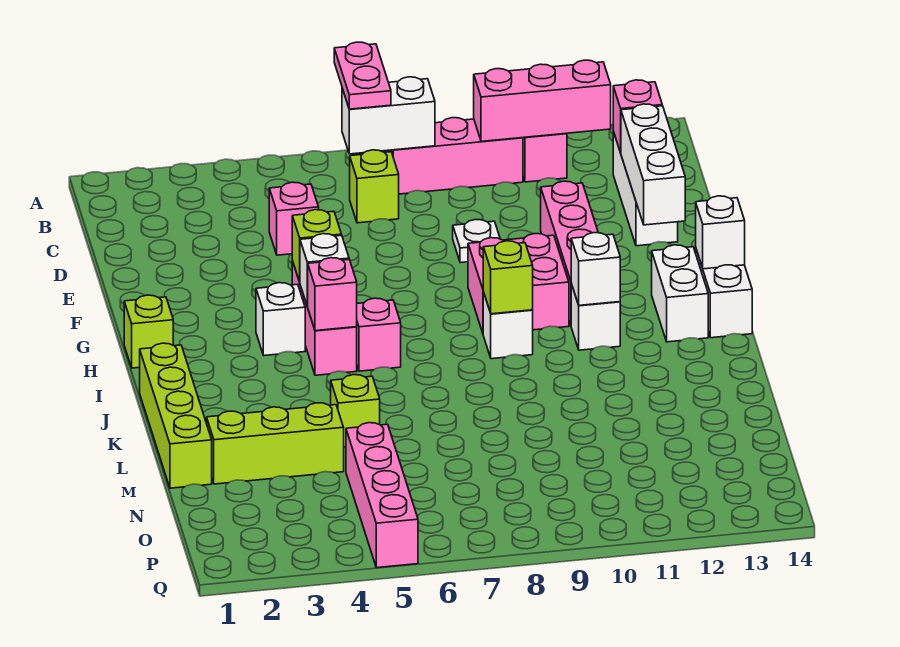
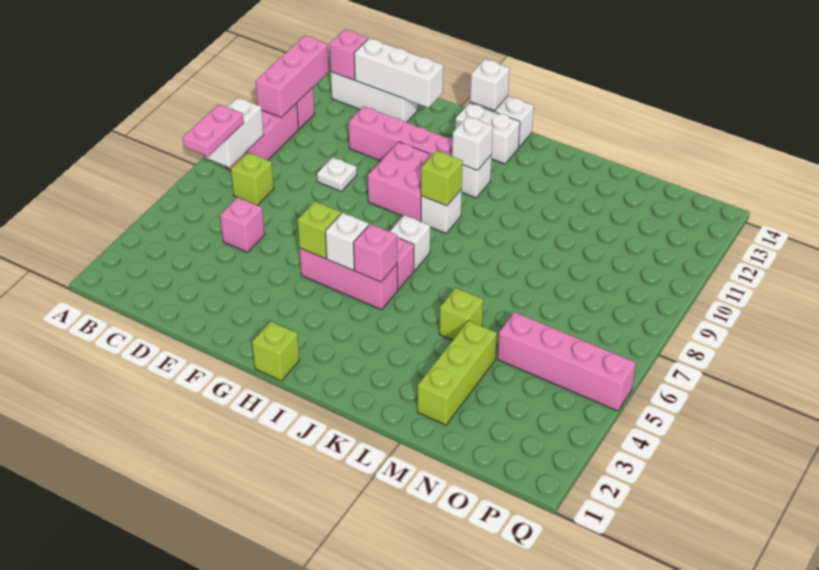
pink plate A7:B7 level 3 -> pink plate B6:B7 level 3
white brick H4 level 1 -> white brick I7 level 1
lime brick J1:M1 level 1 -> none

